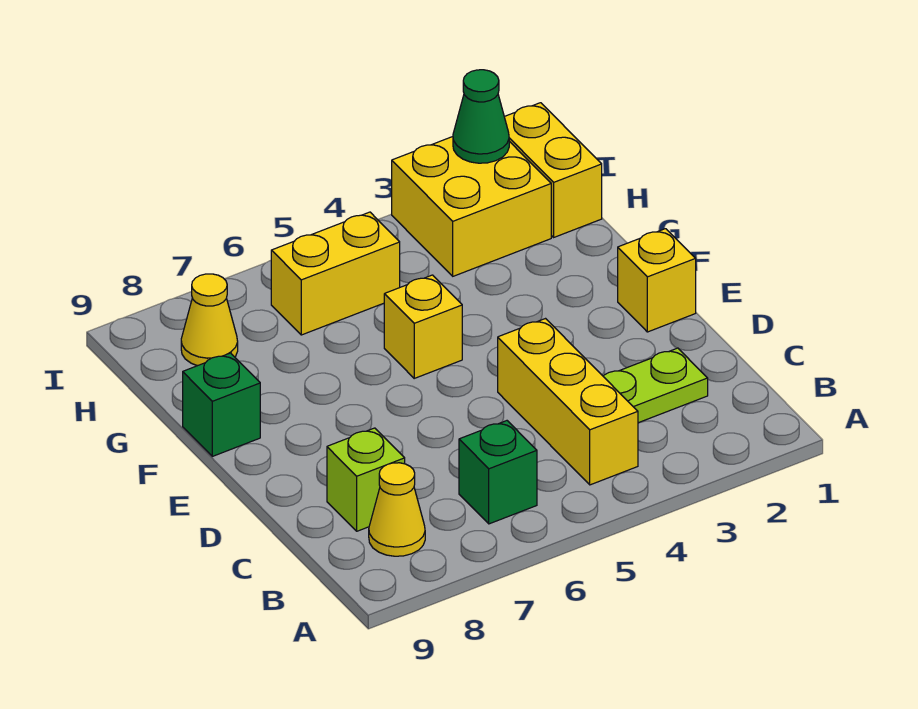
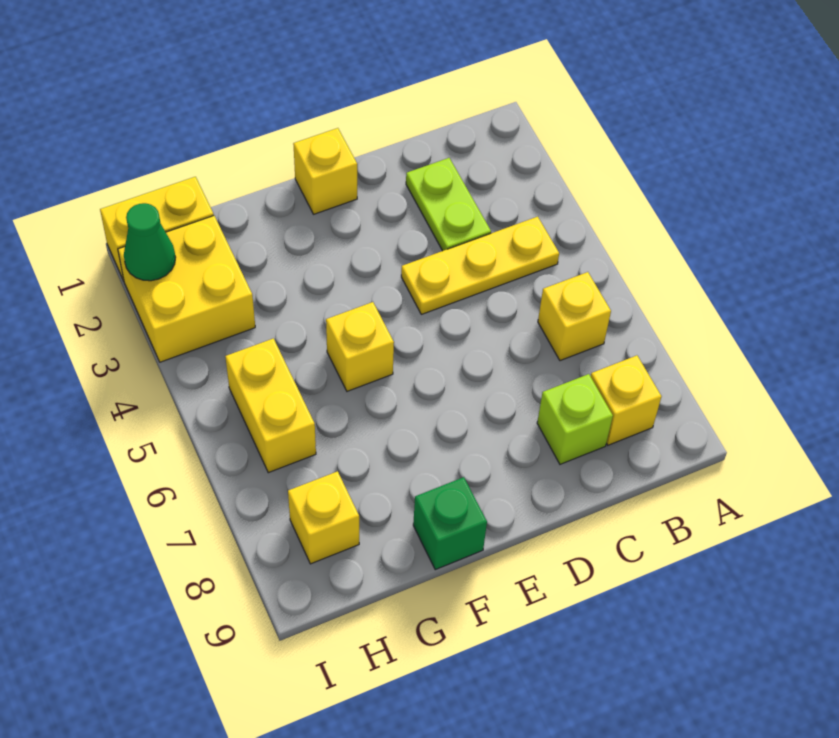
yellow brick B4:D4 level 1 -> yellow plate B4:D4 level 1
green brick B6 level 1 -> yellow brick B6 level 1
yellow cone B8 level 1 -> yellow brick B8 level 1
yellow cone H8 level 1 -> yellow brick H8 level 1

